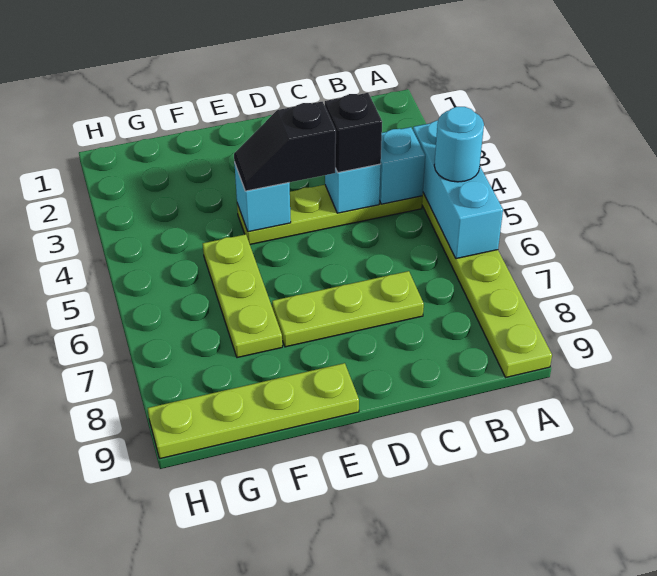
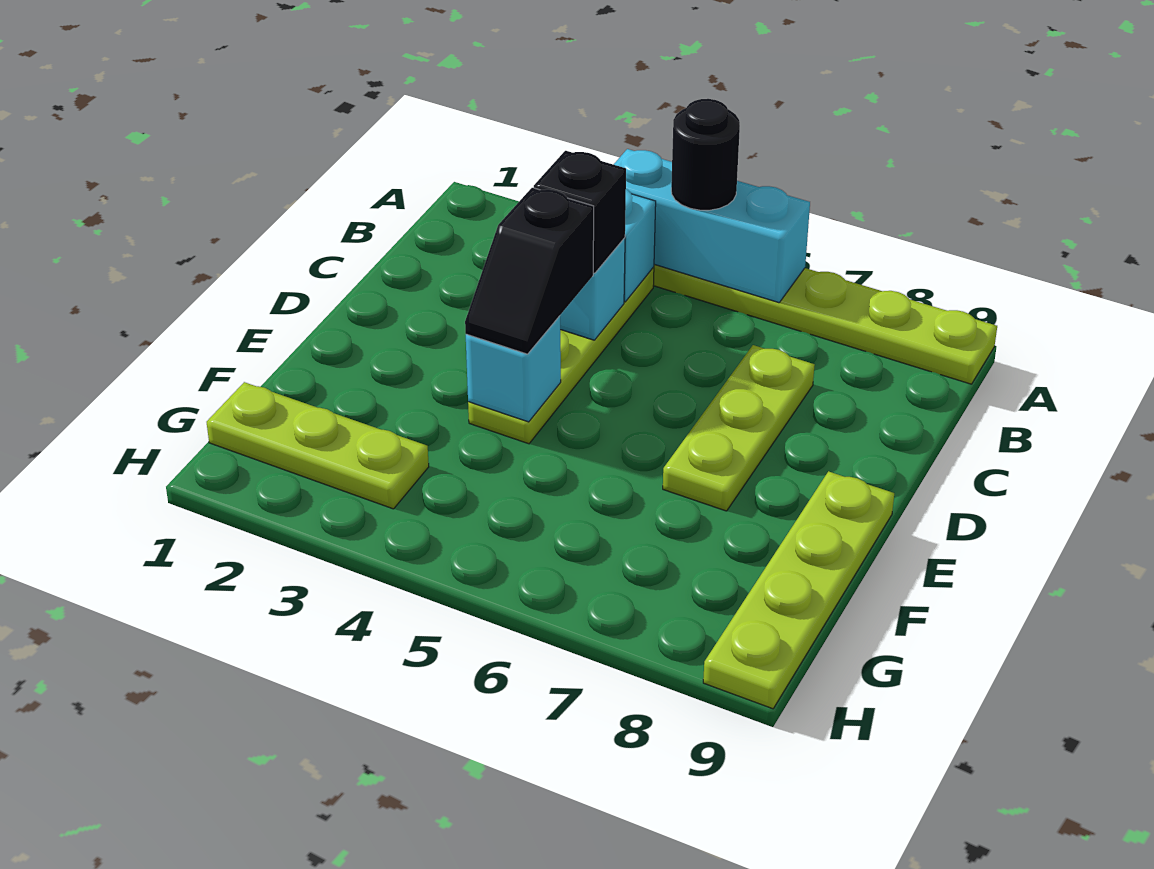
cyan round brick A5 level 3 -> black round brick A5 level 3
lime plate F5:F7 level 1 -> lime plate G1:G3 level 1

